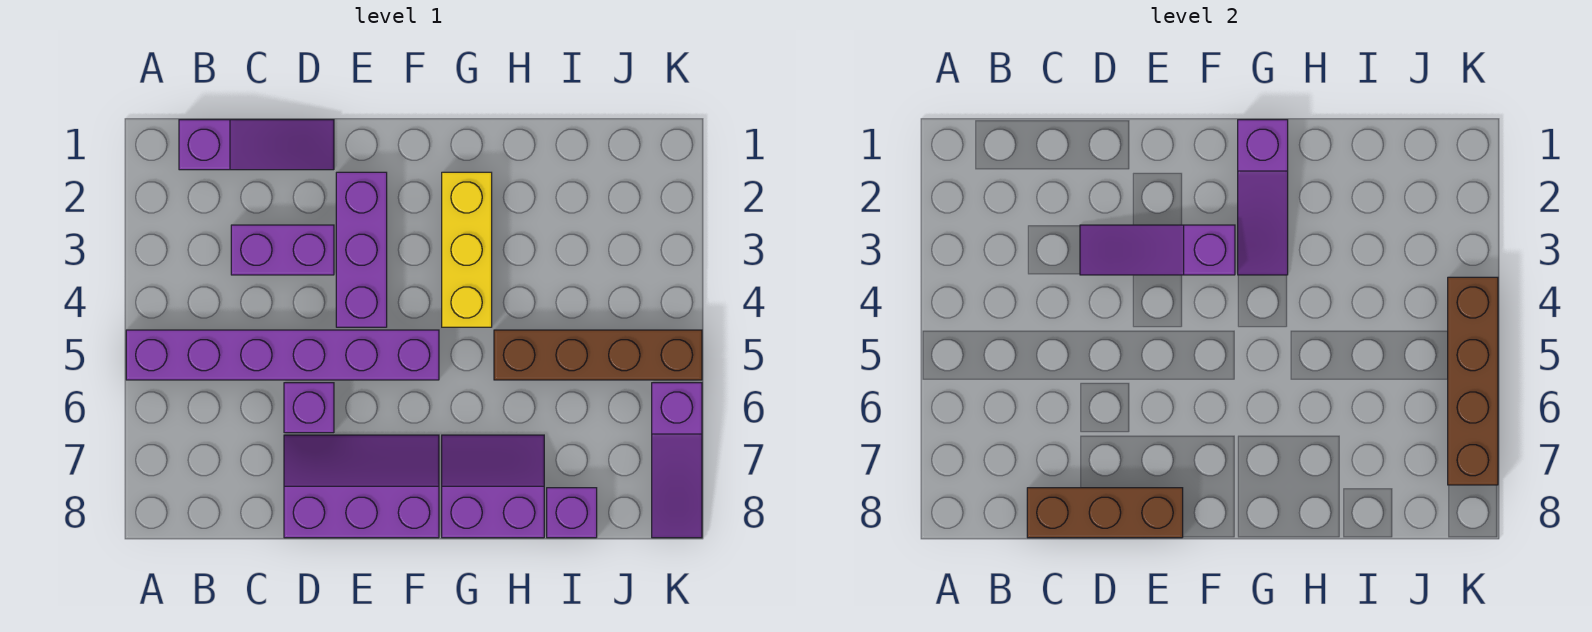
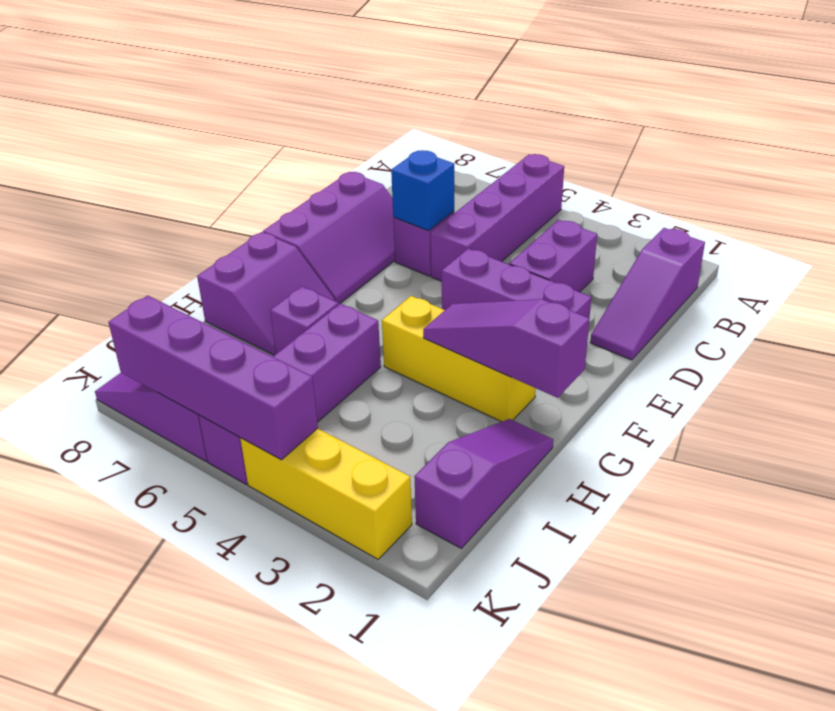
purple brick A5:F5 level 1 -> purple brick A5:D5 level 1
brown brick C8:E8 level 2 -> none
purple slope D3:F3 level 2 top F -> purple slope H1:J1 level 1 top J
none -> blue brick D6 level 2
brown brick H5:K5 level 1 -> purple brick H5:K5 level 1
purple brick I8 level 1 -> purple brick H6 level 1
none -> yellow brick K2:K4 level 1
brown brick K4:K7 level 2 -> purple brick K4:K7 level 2

